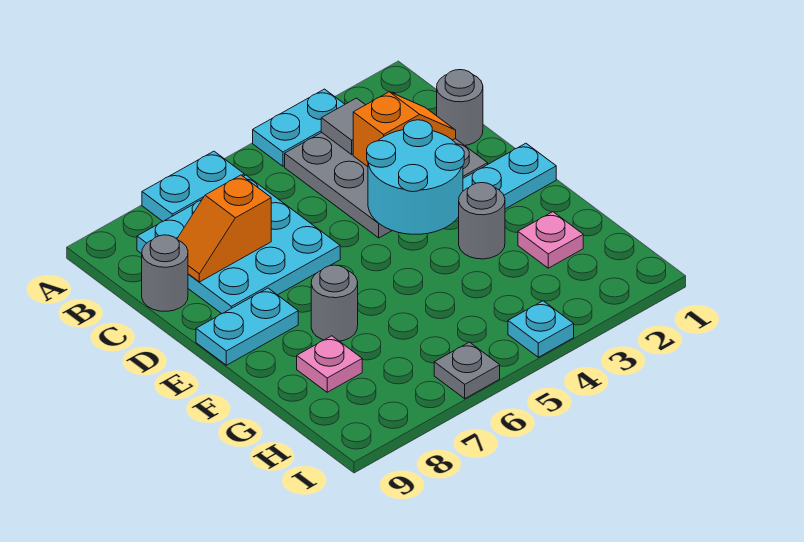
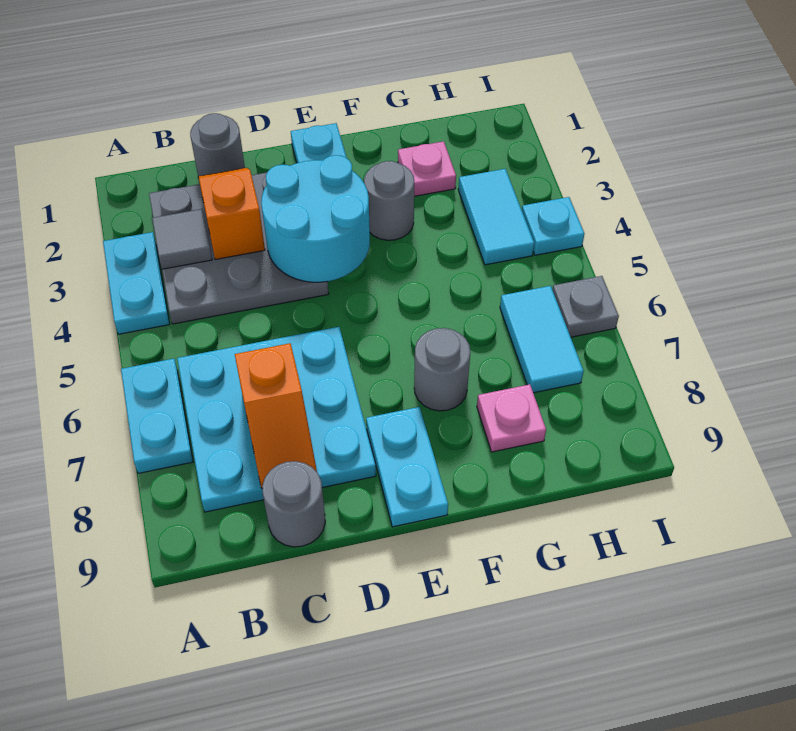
none -> cyan tile H3:H4 level 1
none -> cyan tile H6:H7 level 1

